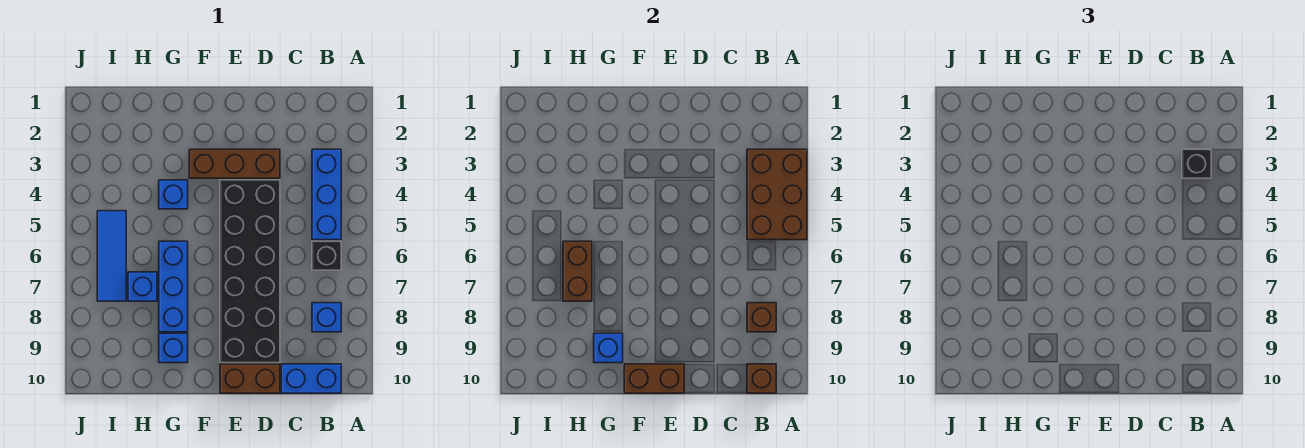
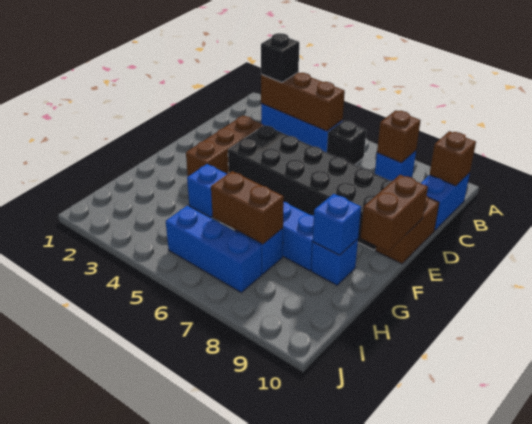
brown brick A3:B5 level 2 -> brown brick B3:B5 level 2
blue tile I5:I7 level 1 -> blue brick I5:I7 level 1

